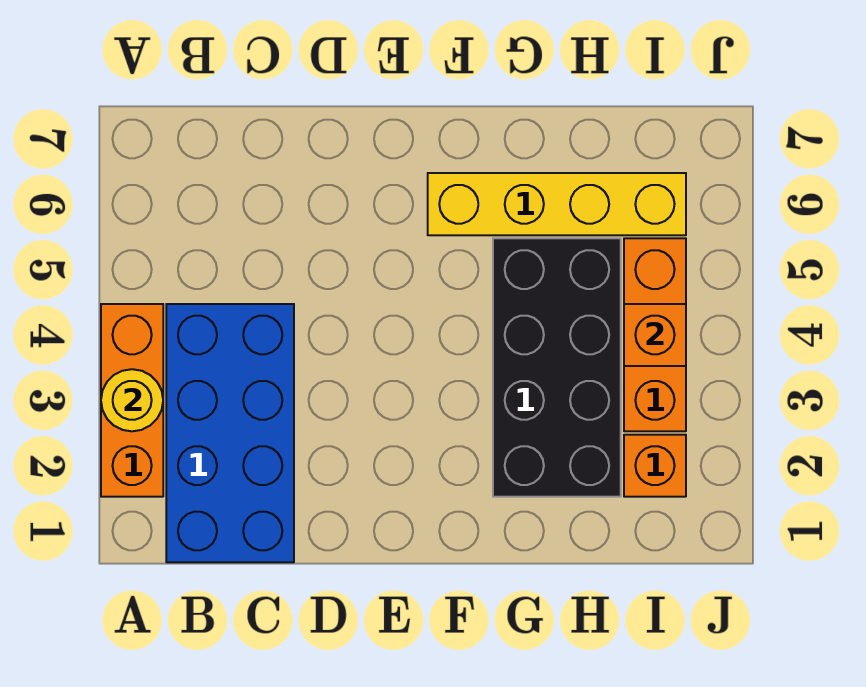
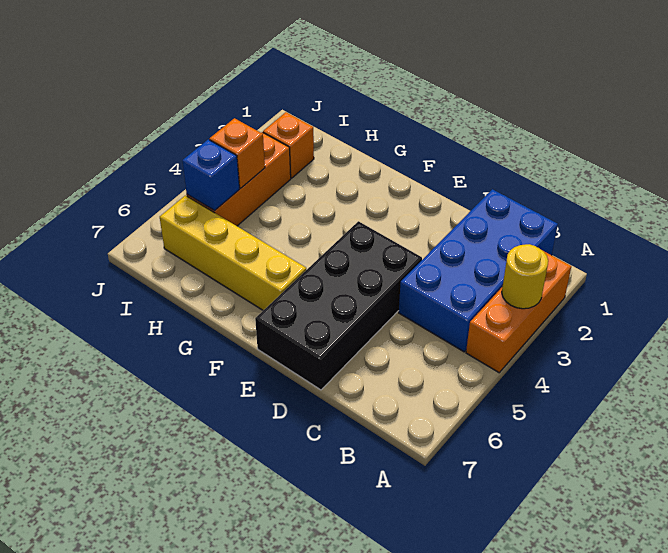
black brick G2:H5 level 1 -> black brick D4:E7 level 1
none -> blue brick I5 level 2

